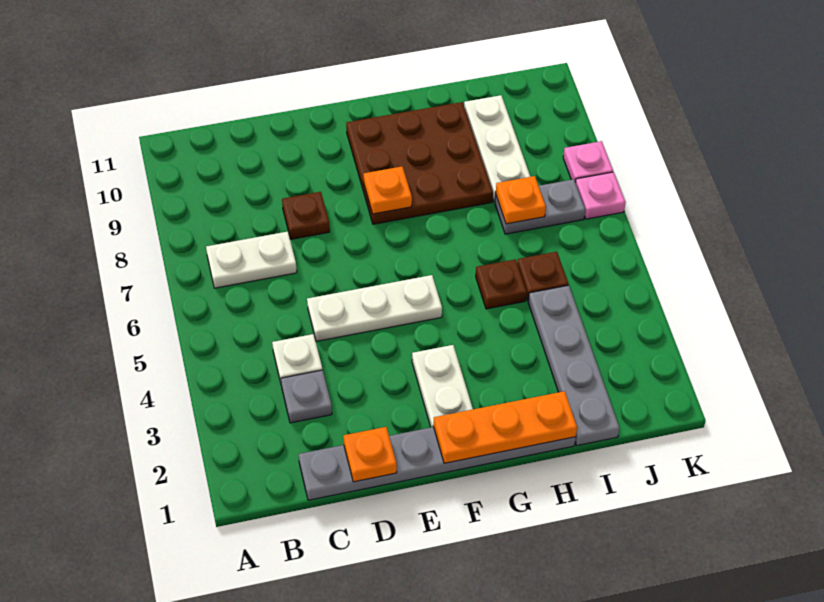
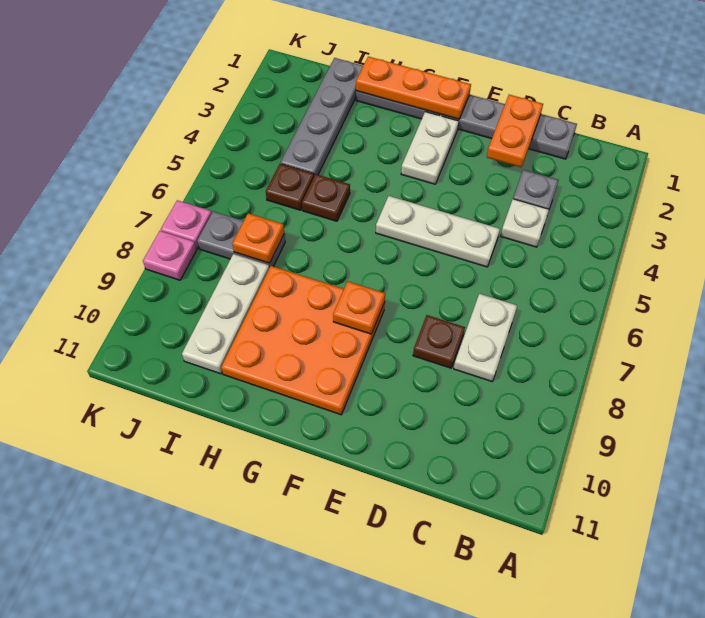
white plate B7:C7 level 1 -> white plate C7:C8 level 1
orange plate D1 level 2 -> orange plate D1:D2 level 2
brown plate F8:H10 level 1 -> orange plate F8:H10 level 1

